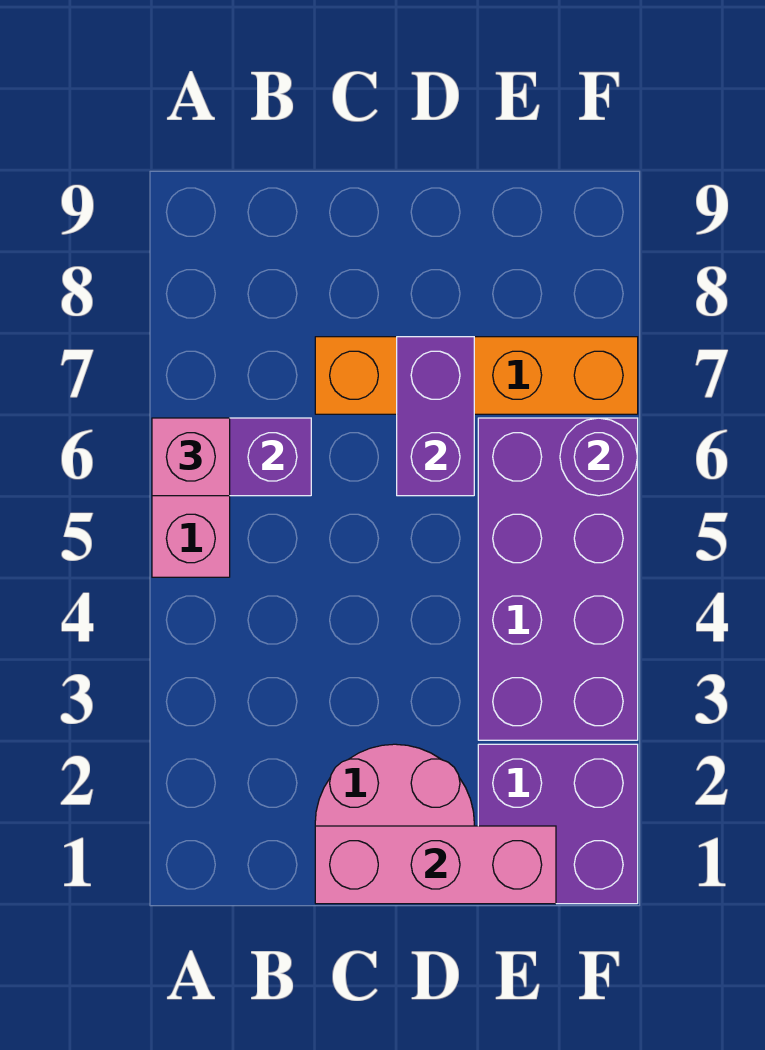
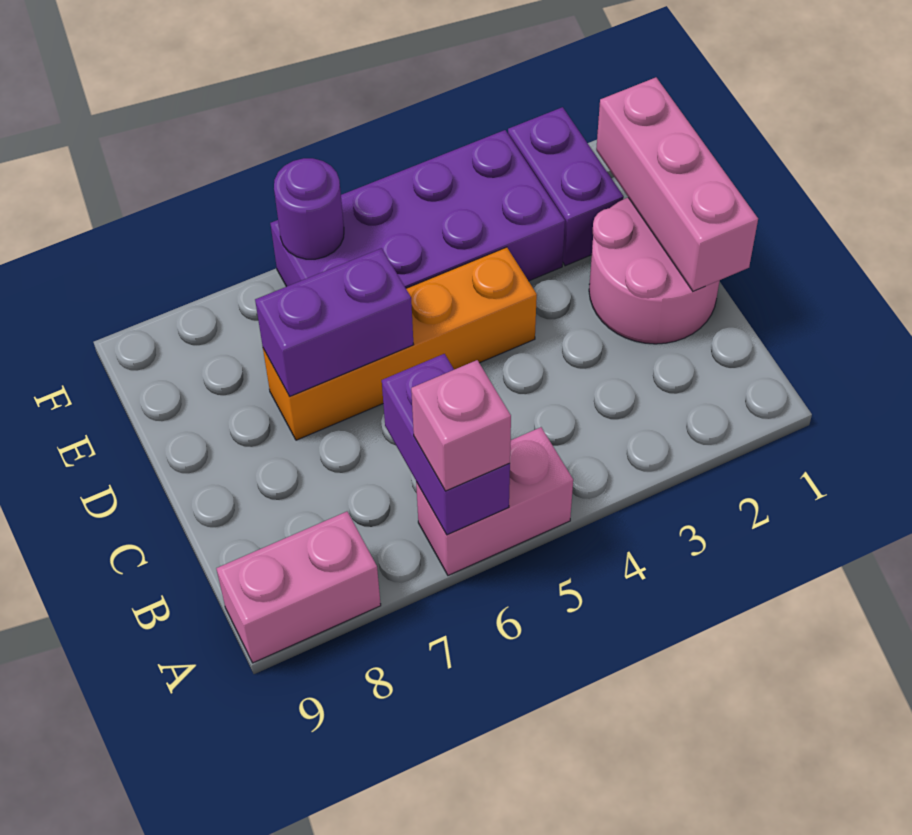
none -> pink brick A8:A9 level 1
orange brick C7:F7 level 1 -> orange brick D4:D7 level 1
purple brick E1:F2 level 1 -> purple brick E2:F2 level 1

